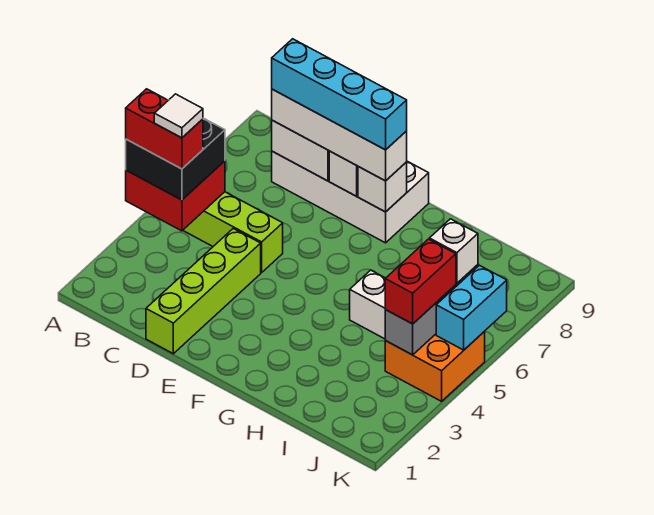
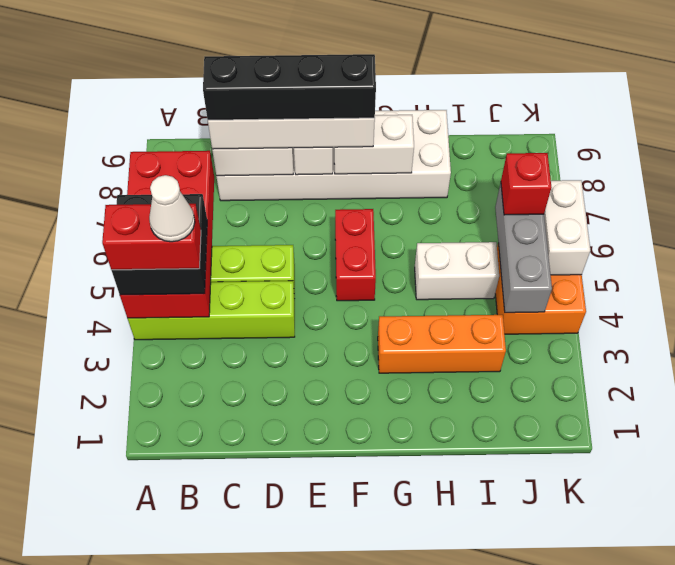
red brick A4:B5 level 2 -> red brick A4:B7 level 2
white tile B4 level 5 -> white cone B4 level 5
white brick C8:F9 level 1 -> white brick C8:H9 level 1
cyan brick C8:F8 level 4 -> black brick C8:F8 level 4
lime brick D1:D4 level 1 -> lime brick A4:D4 level 1
white brick F8 level 2 -> white brick F8:G8 level 2
none -> orange brick G3:I3 level 1
red brick J4:J5 level 3 -> red brick F5:F6 level 1
white brick J6 level 3 -> red brick J6 level 3
cyan brick K5:K6 level 2 -> white brick K5:K6 level 2

